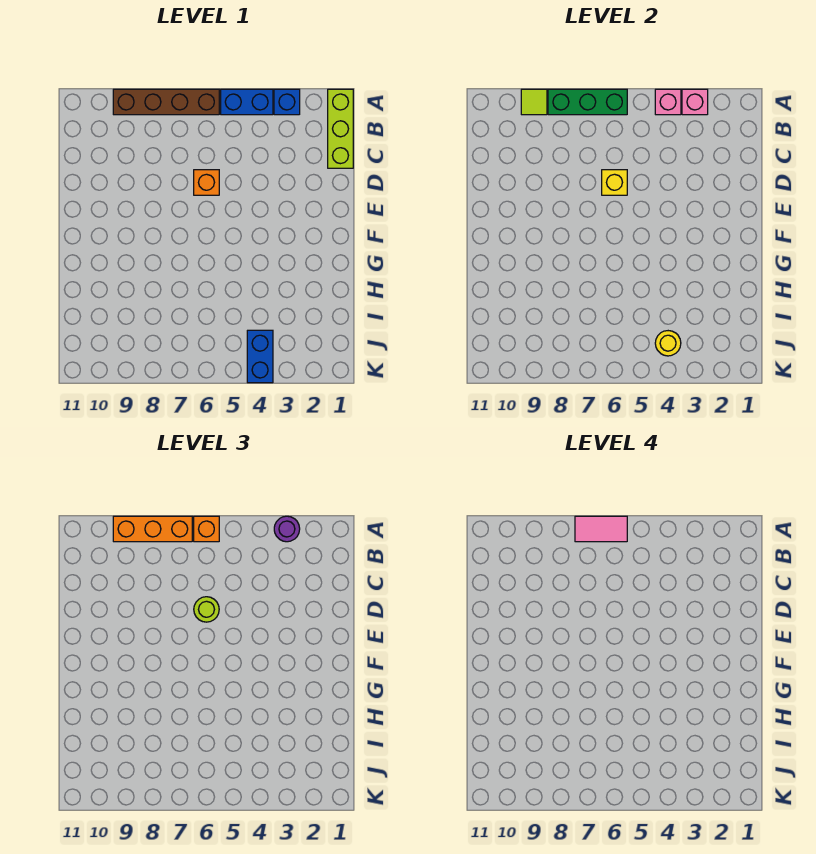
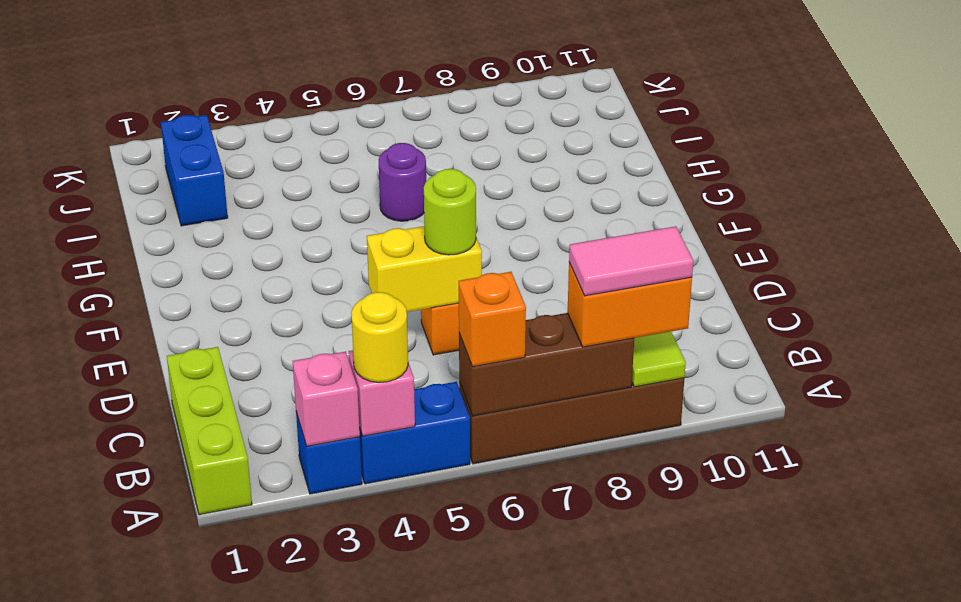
purple round brick A3 level 3 -> purple round brick H6 level 1
green brick A6:A8 level 2 -> brown brick A6:A8 level 2
pink tile A6:A7 level 4 -> pink tile A8:A9 level 4
orange brick A7:A9 level 3 -> orange brick A8:A9 level 3
yellow brick D6 level 2 -> yellow brick D5:D6 level 2
blue brick J4:K4 level 1 -> blue brick I2:J2 level 1
yellow round brick J4 level 2 -> yellow round brick A4 level 3

